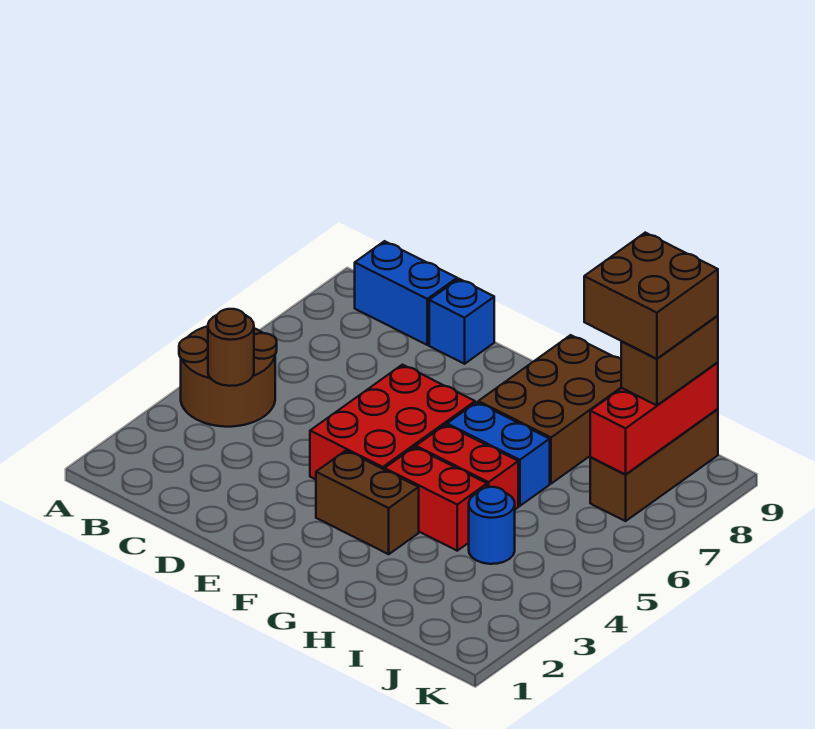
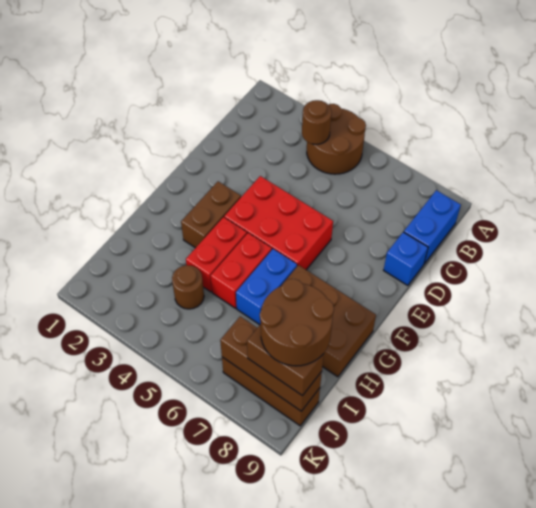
blue round brick I4 level 1 -> brown round brick I4 level 1
brown brick I8:J9 level 4 -> brown round brick I8:J9 level 4
red brick J7:J9 level 2 -> brown brick J7:J9 level 2

